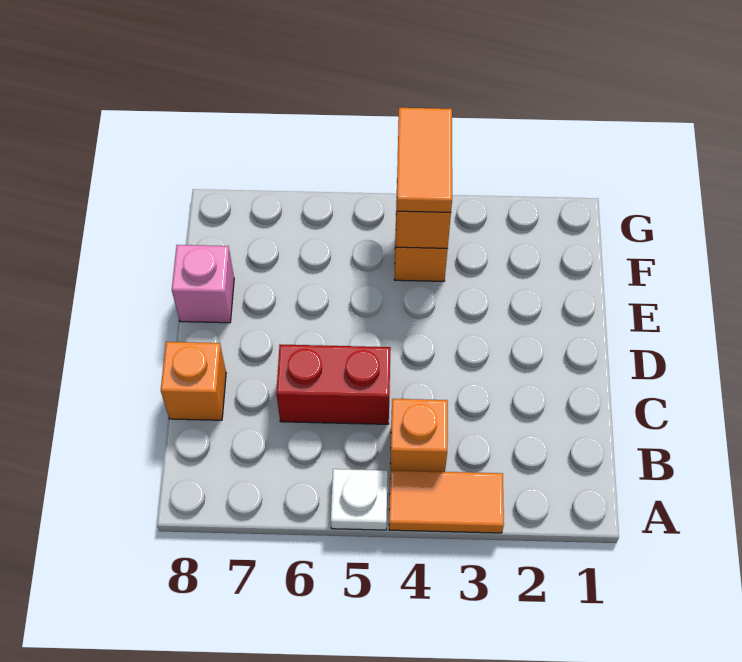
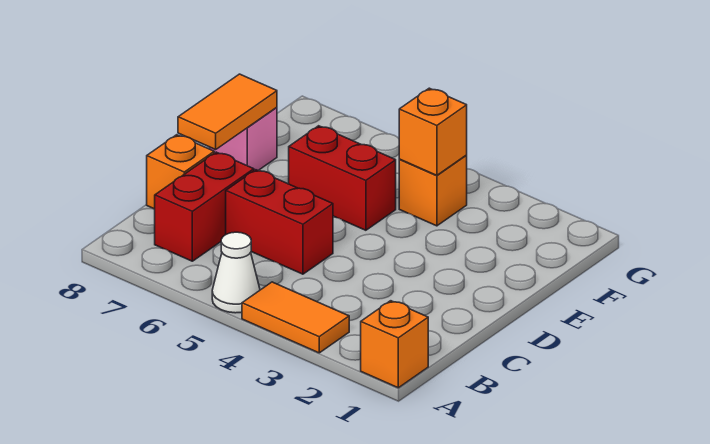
white plate A5 level 1 -> white cone A5 level 1
orange brick B4 level 1 -> orange brick A1 level 1
none -> red brick B7:C7 level 1
none -> red brick E5:E6 level 1
orange tile F4:G4 level 3 -> orange tile D8:E8 level 2

